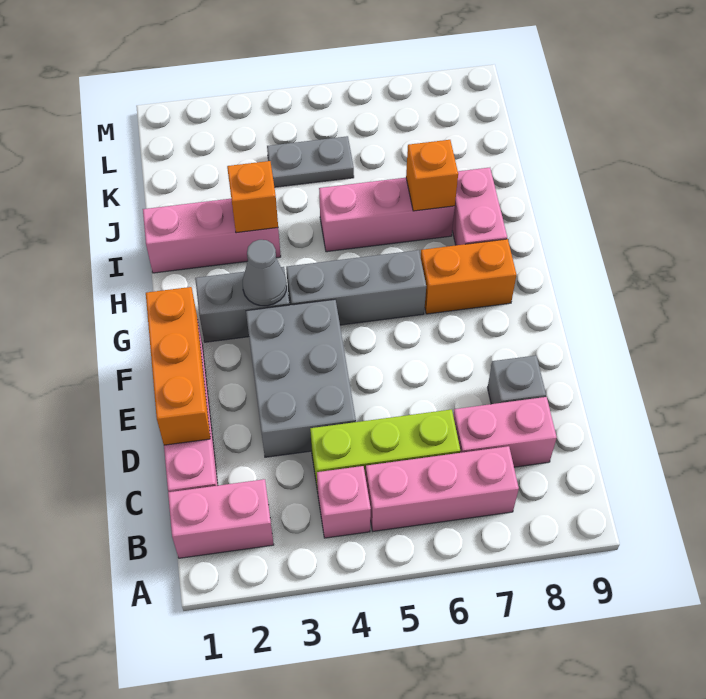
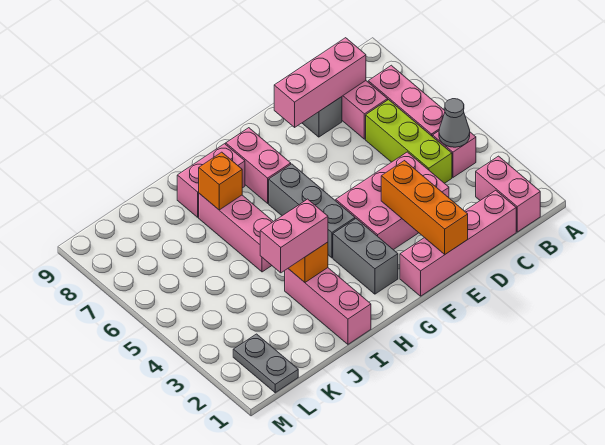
none -> pink brick C8:E8 level 2
orange brick D1:F1 level 2 -> orange brick E1:E3 level 2
grey brick D3:F4 level 1 -> pink brick D3:F4 level 1
grey cone G3 level 2 -> grey cone B4 level 2
orange brick G7:G8 level 1 -> pink brick G7:G8 level 1
none -> pink brick I3:J3 level 3
grey plate K4:K5 level 1 -> grey plate L1:L2 level 1

